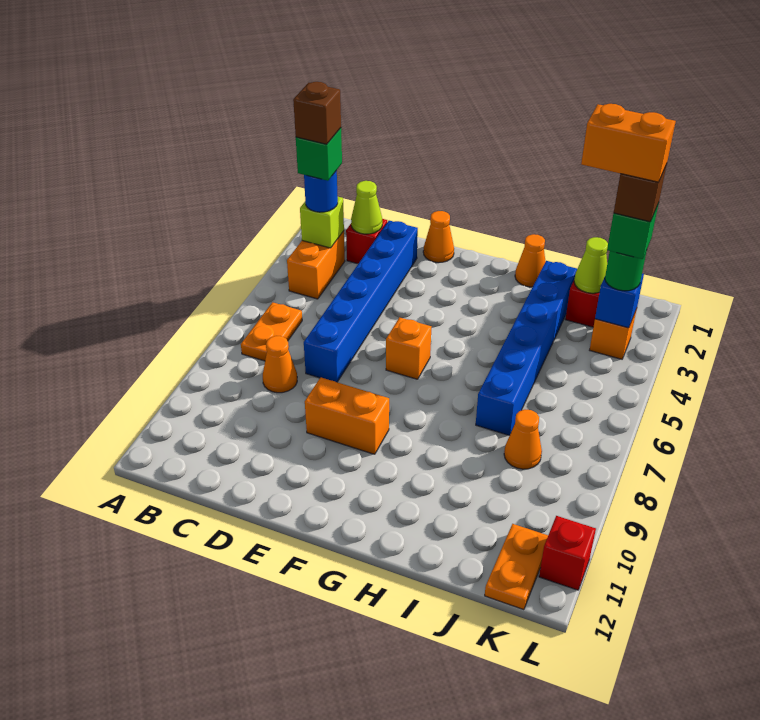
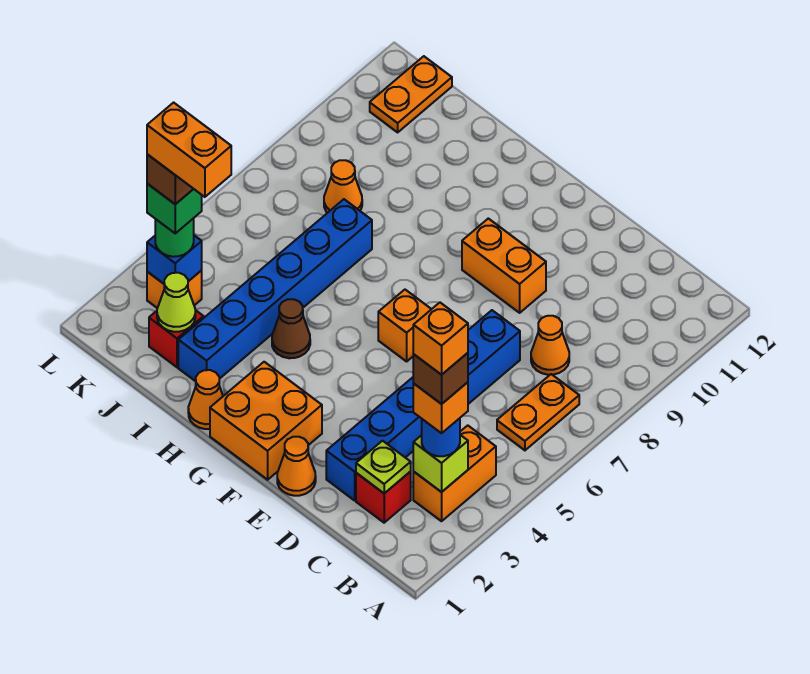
green brick B3 level 4 -> orange brick B3 level 4
none -> orange brick B3 level 6
lime cone C2 level 2 -> lime plate C2 level 2
none -> orange brick F1:G2 level 1
none -> brown cone H4 level 1
red brick L11 level 1 -> none

